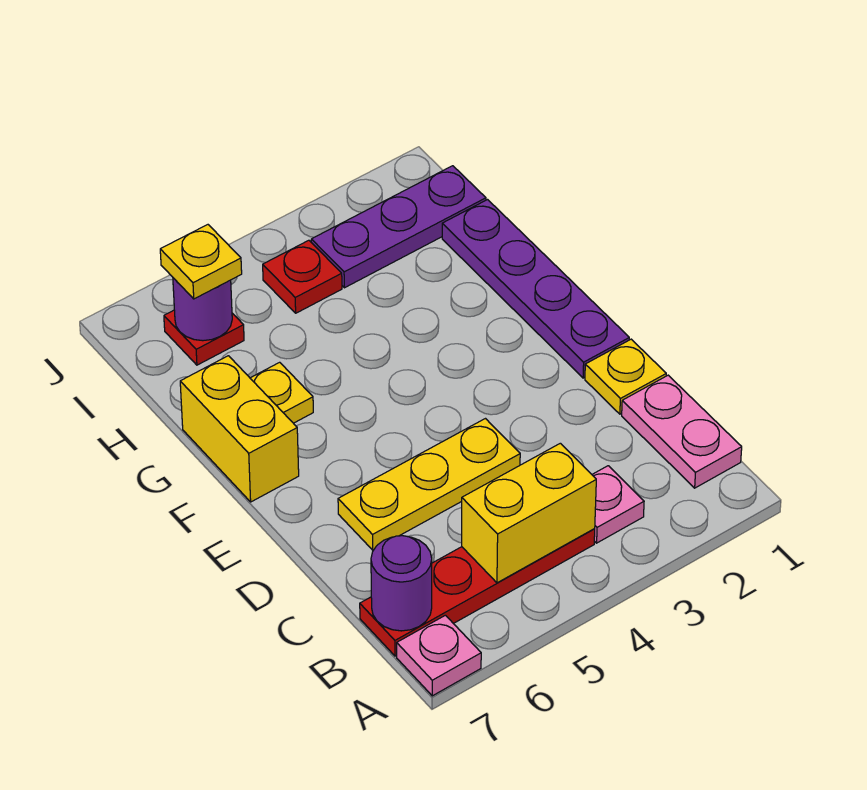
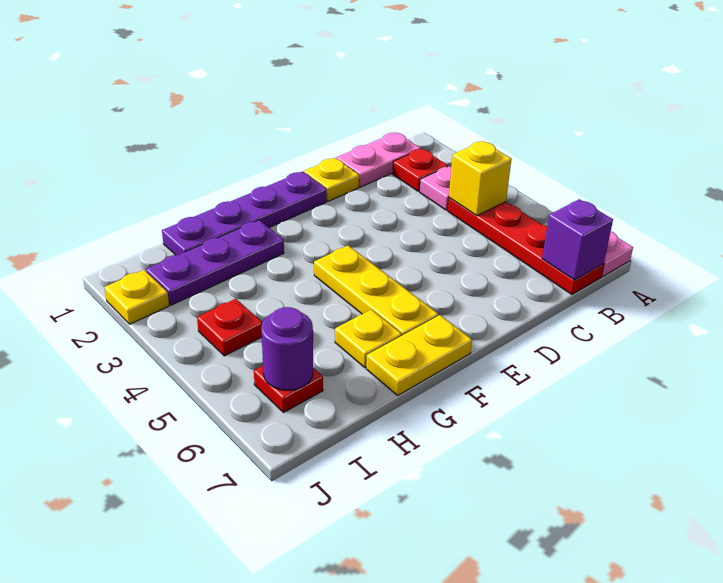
none -> red plate B2 level 1
yellow brick B4:B5 level 2 -> yellow brick B4 level 2
purple round brick B7 level 2 -> purple brick B7 level 2
yellow plate D4:D6 level 1 -> yellow plate F4:F6 level 1
yellow brick F7:G7 level 1 -> yellow plate F7:G7 level 1
purple plate I1:I3 level 1 -> purple plate G2:I2 level 1
yellow plate I6 level 3 -> yellow plate J2 level 1

